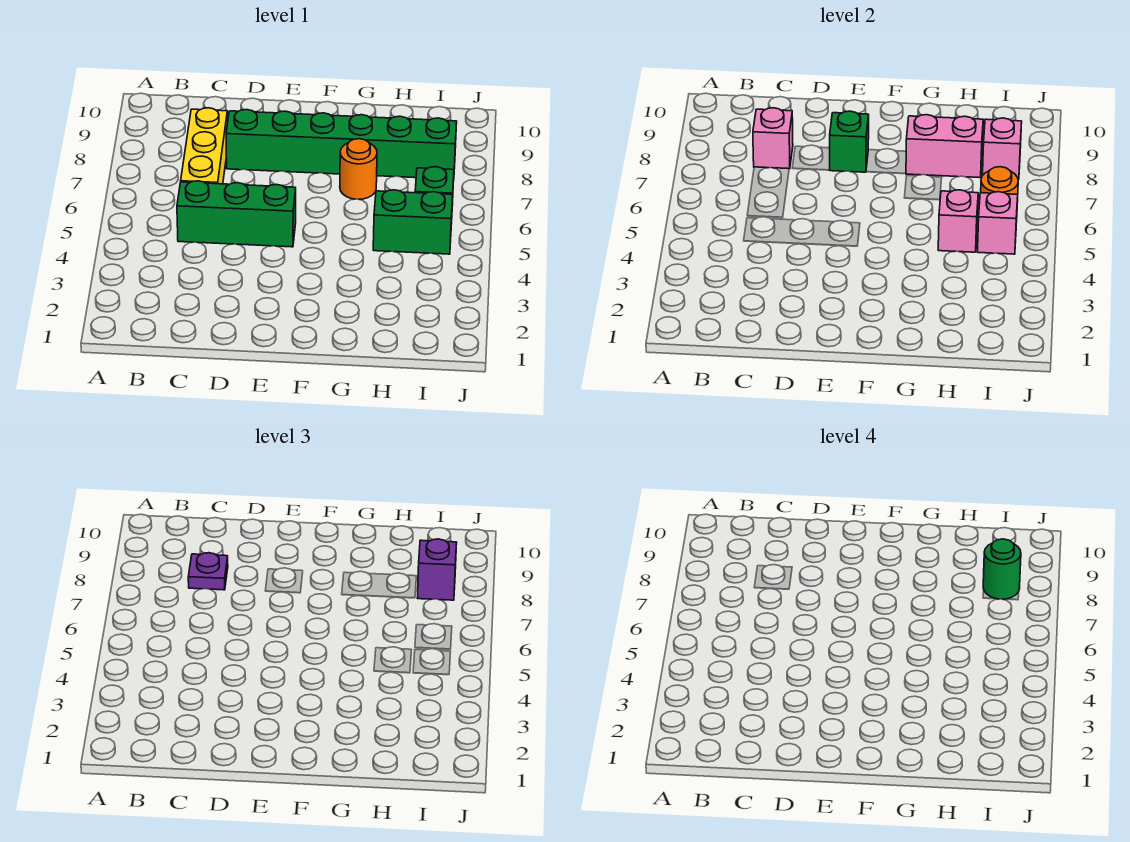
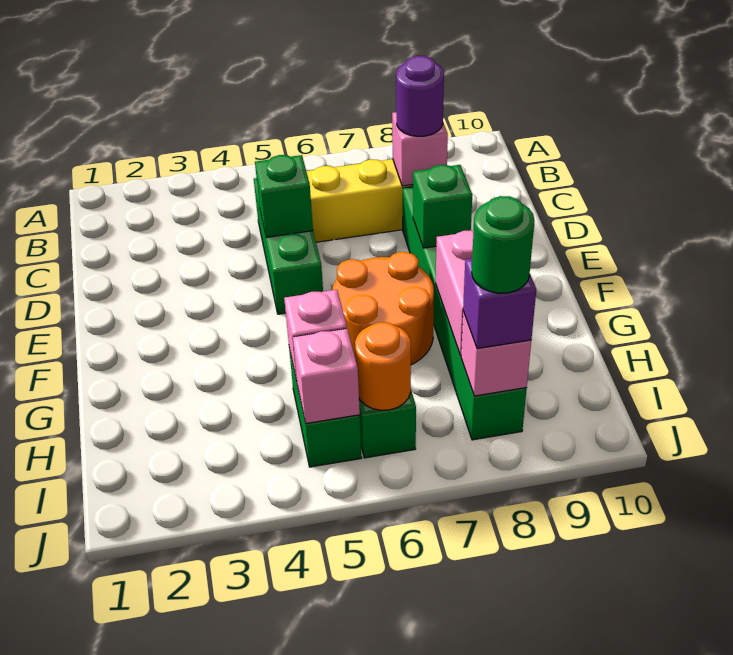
purple plate C8 level 3 -> purple round brick C8 level 3
none -> green brick D5 level 2
orange round brick G7 level 1 -> orange round brick F6:G7 level 1

